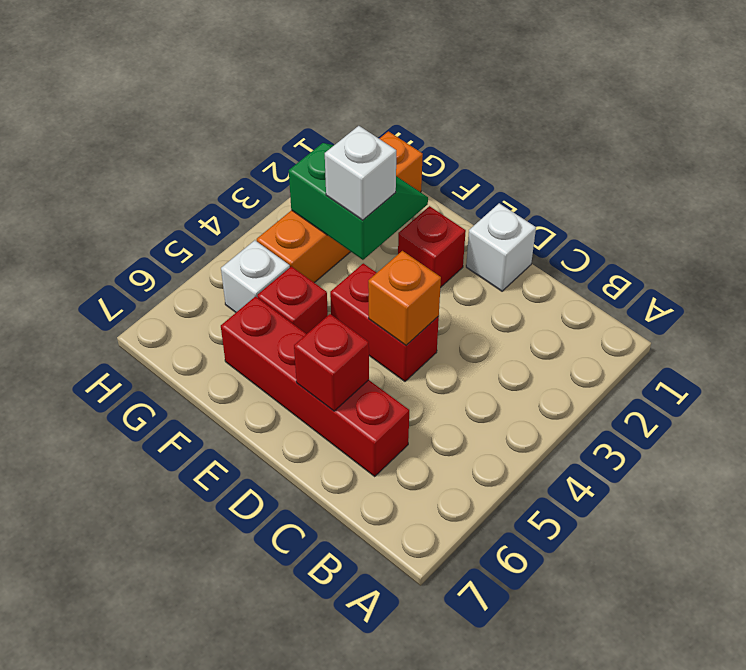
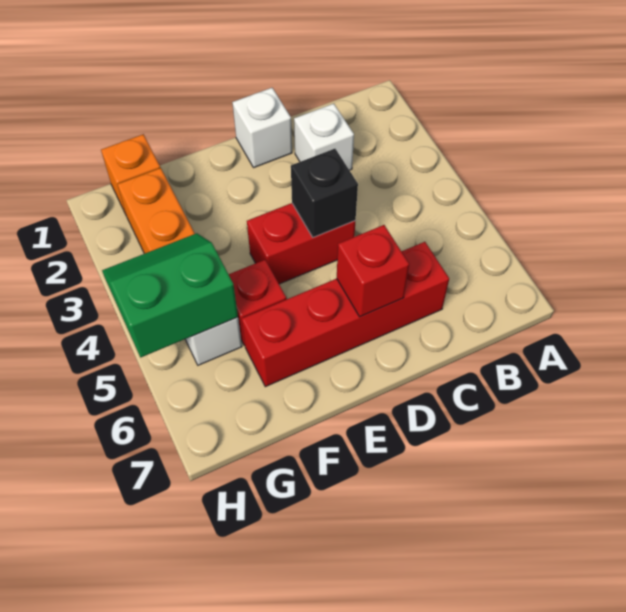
orange brick D4 level 2 -> black brick D4 level 2
red brick E2 level 1 -> none
green slope F2:G3 level 2 top 3 -> green slope G4:H5 level 2 top 5
white brick F3 level 3 -> white brick C2 level 1

